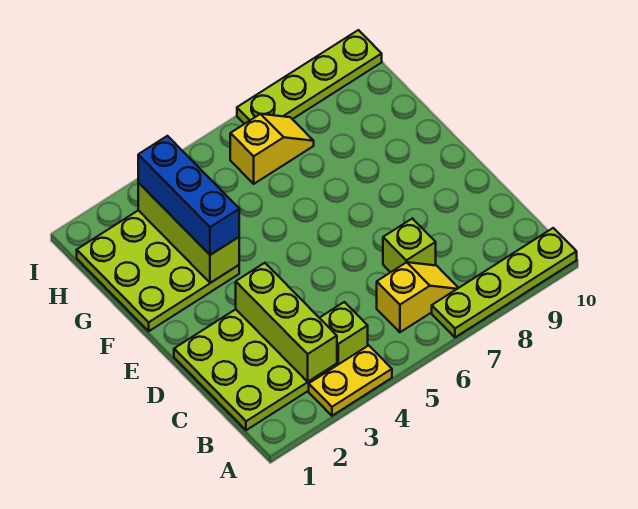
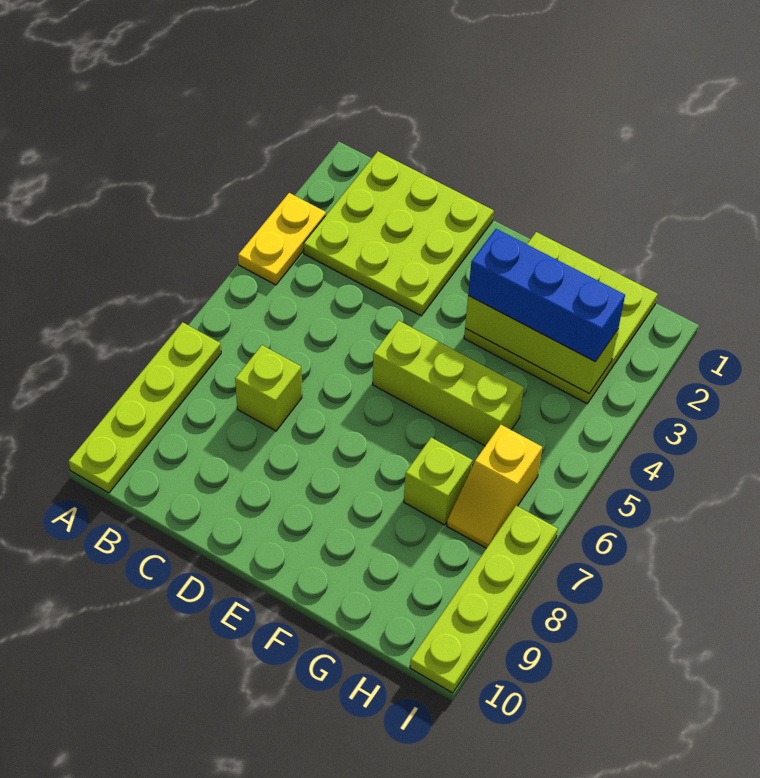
lime brick B3:D3 level 2 -> lime brick E5:G5 level 1
lime brick B4 level 1 -> lime brick G7 level 1
yellow slope B6:B7 level 1 top 6 -> none

